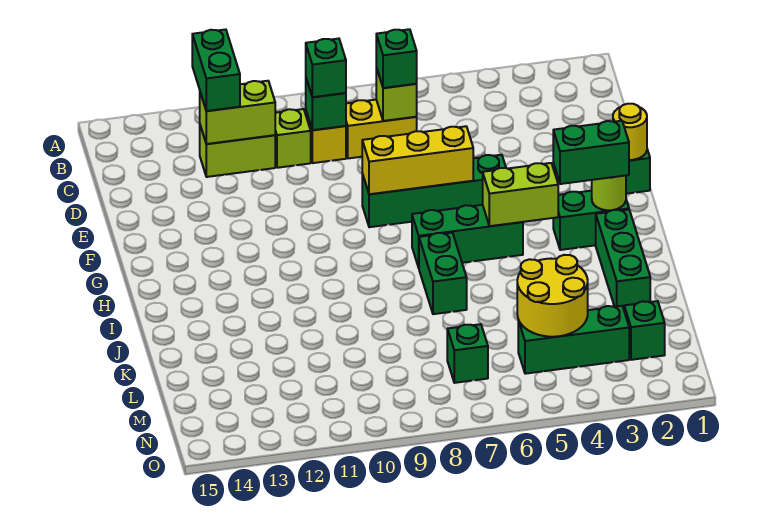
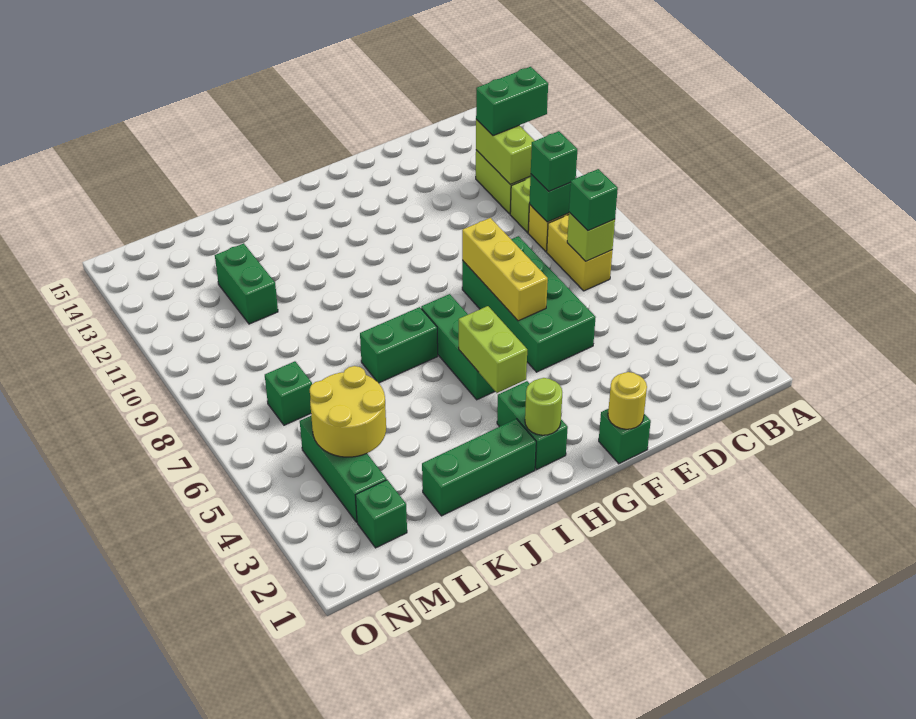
green brick F5:F8 level 1 -> green brick E5:F8 level 1
green brick H2:H3 level 3 -> green brick L11:L12 level 1

